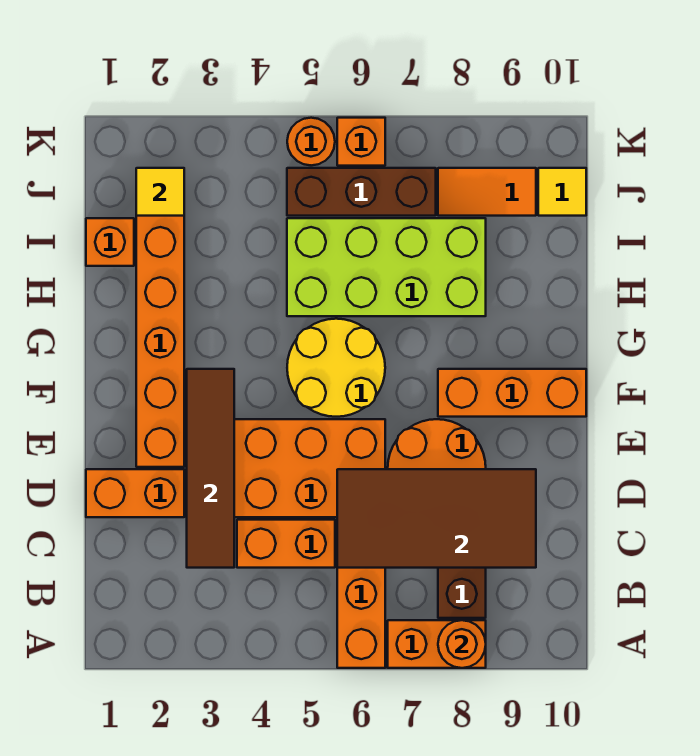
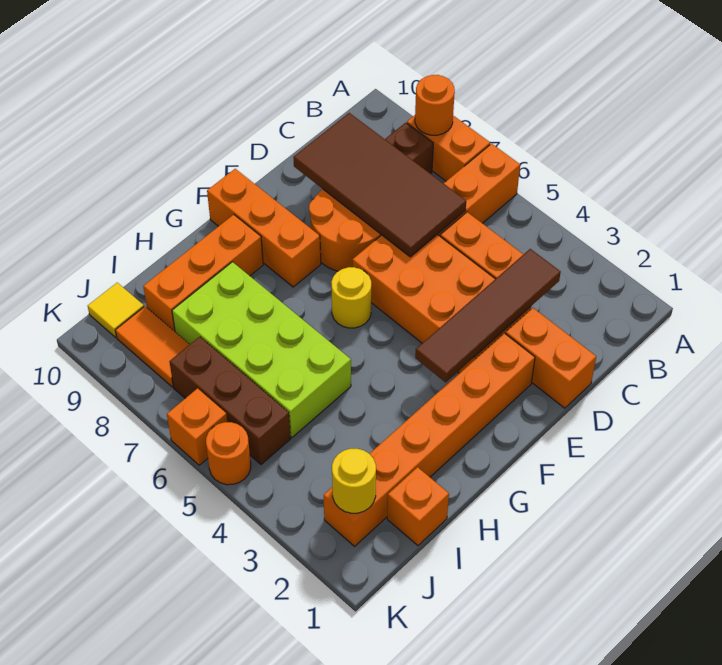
yellow round brick F5:G6 level 1 -> yellow round brick F6 level 1
none -> orange brick G9:I9 level 1
yellow tile J2 level 2 -> yellow round brick J2 level 2

